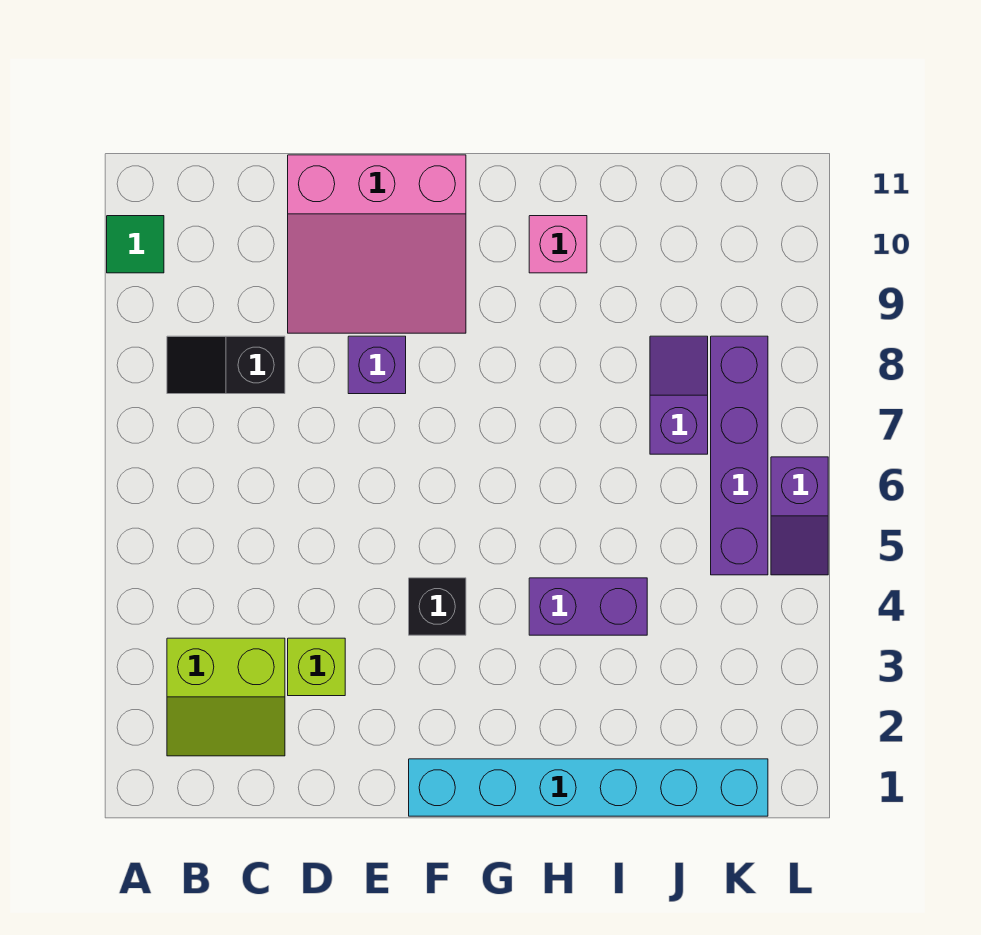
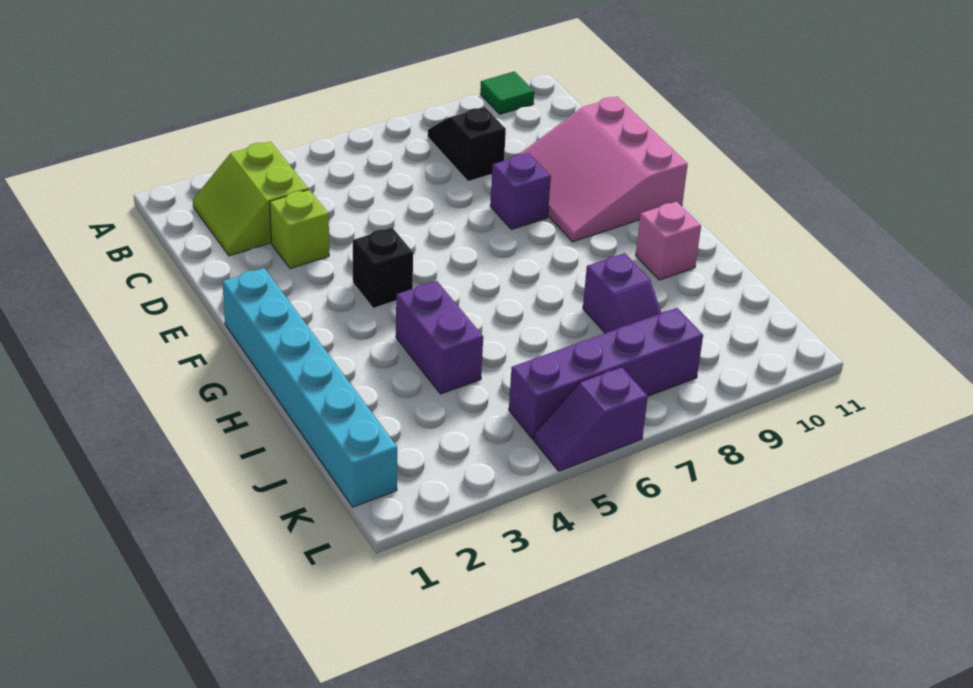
purple slope J7:J8 level 1 top 7 -> purple slope I8:J8 level 1 top I

